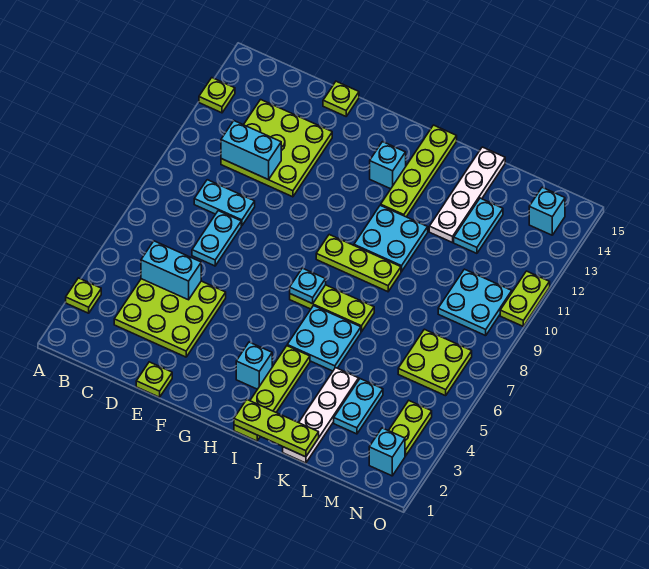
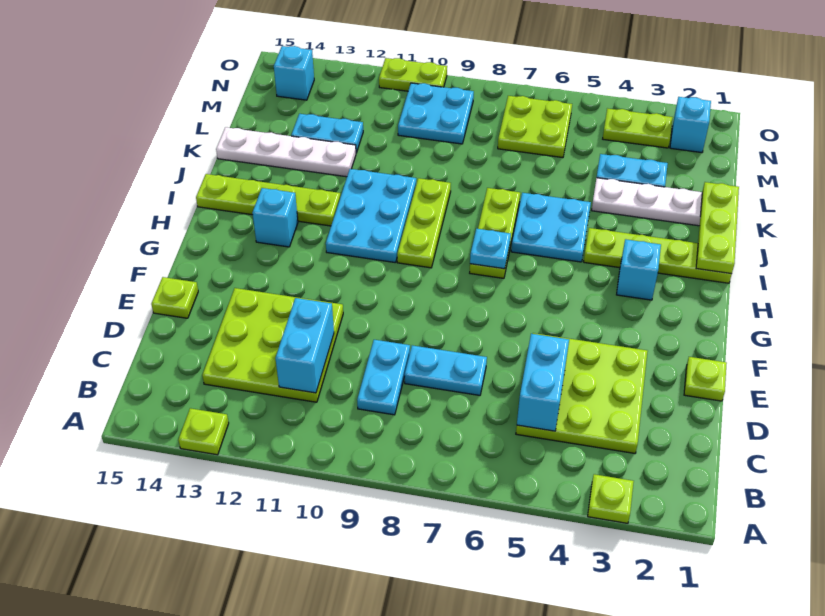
cyan plate I10:J11 level 1 -> cyan plate H10:J11 level 1

